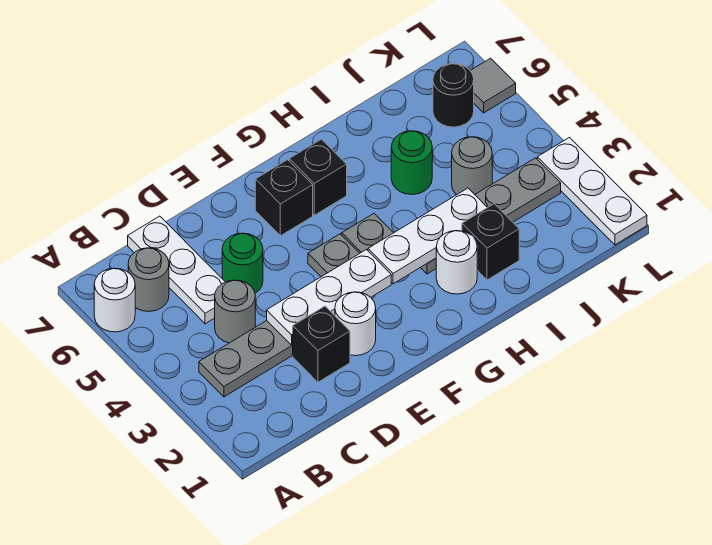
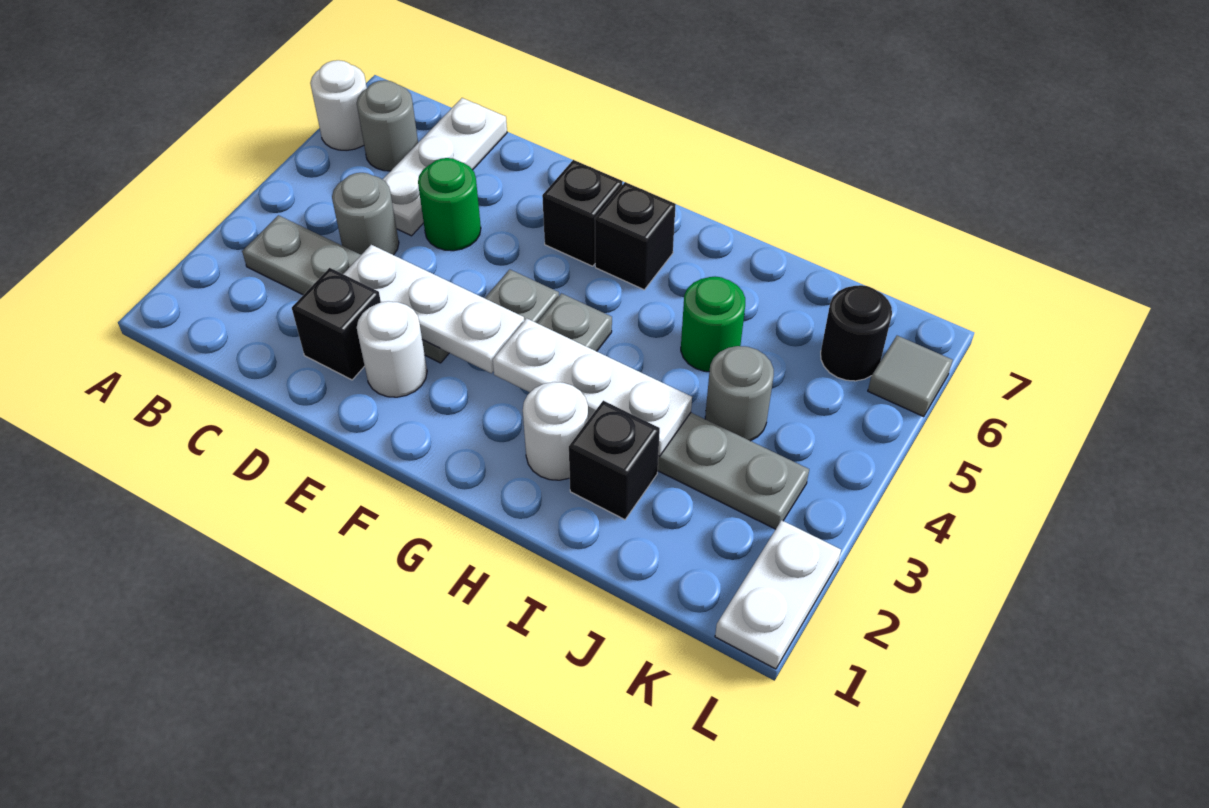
white plate L1:L3 level 1 -> white plate L1:L2 level 1

